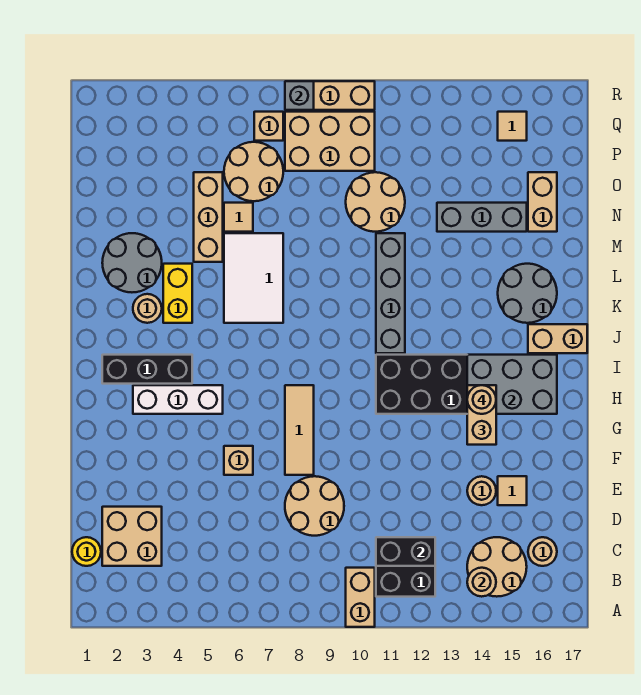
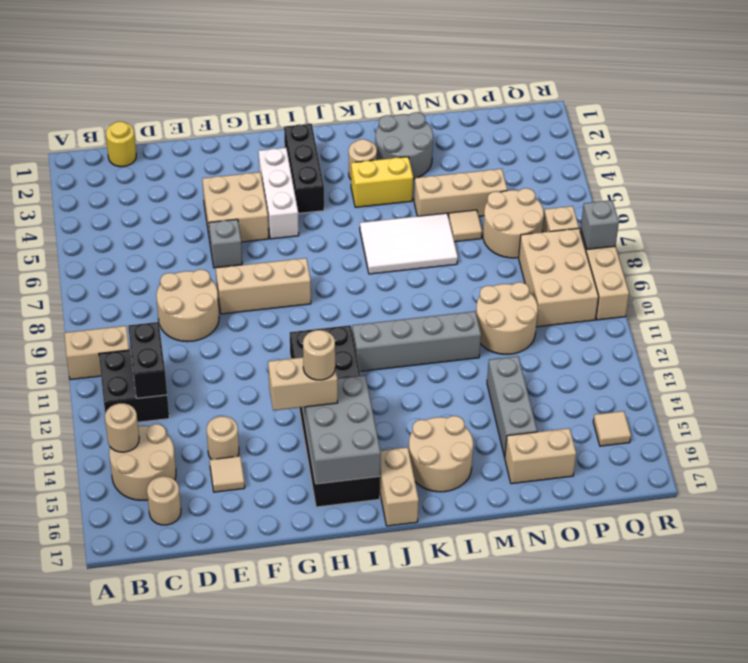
tan brick C2:D3 level 1 -> tan brick F4:G5 level 1
tan brick F6 level 1 -> grey brick F6 level 1
tan tile F8:H8 level 1 -> tan brick F8:H8 level 1
grey round brick K15:L16 level 1 -> tan round brick K15:L16 level 1

